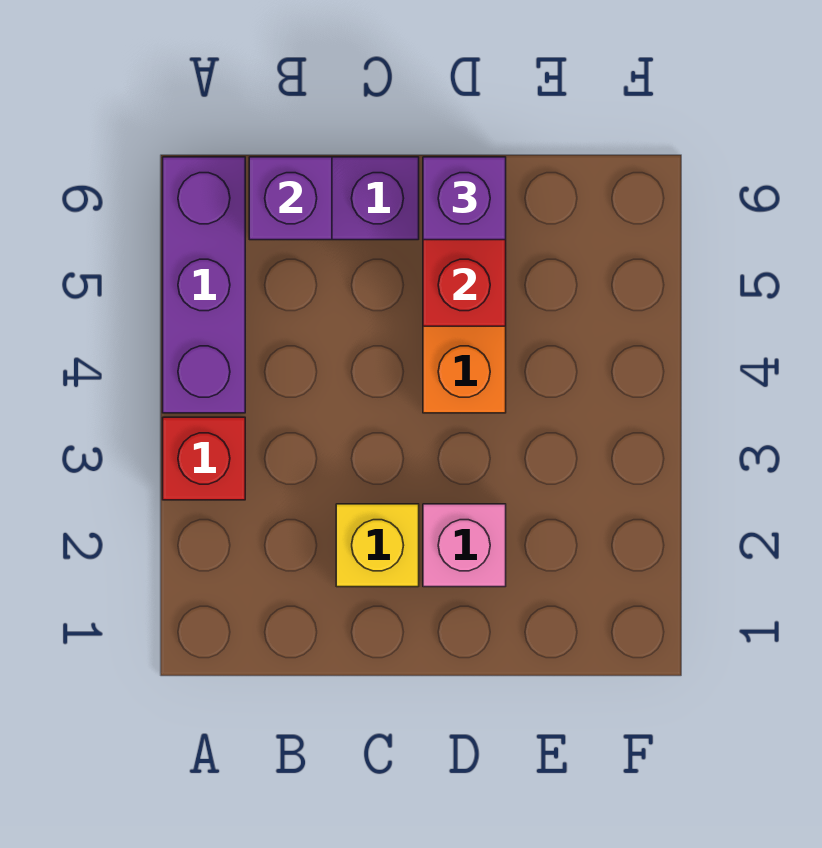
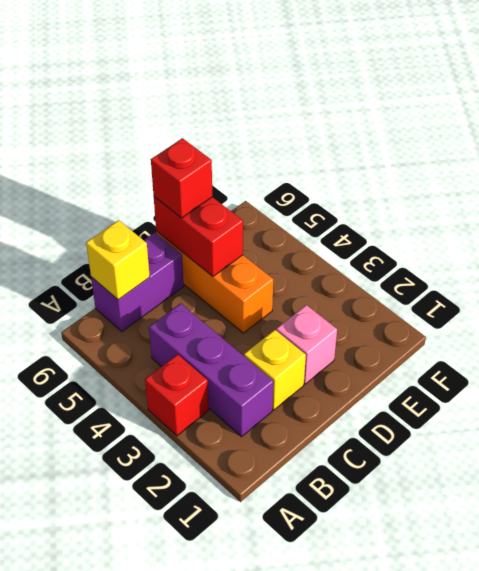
purple brick A4:A6 level 1 -> purple brick B2:B4 level 1
purple brick B6 level 2 -> yellow brick B6 level 2
purple brick D6 level 3 -> red brick D6 level 3

